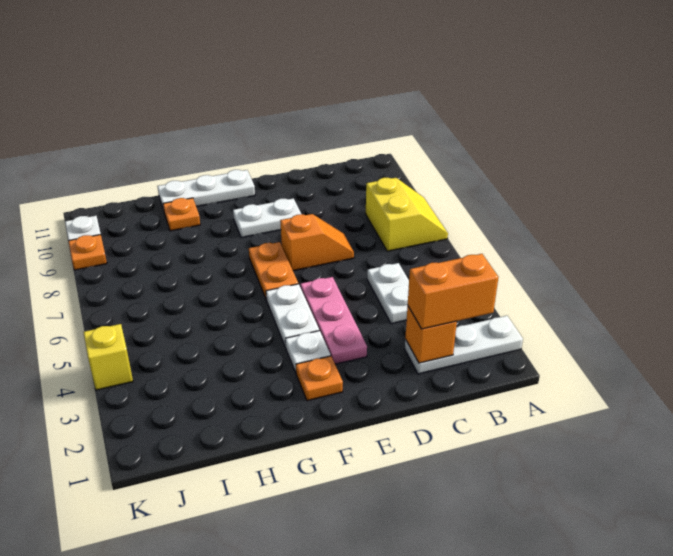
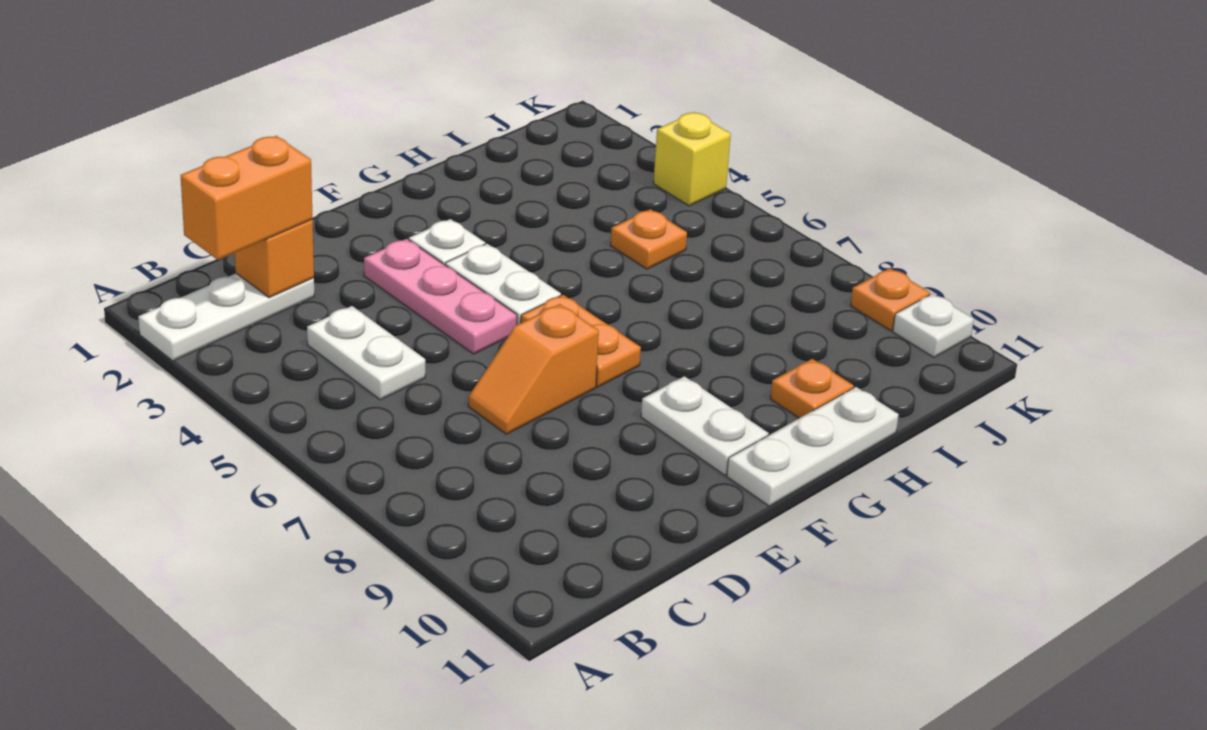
yellow slope A7:B8 level 1 top B -> none
white plate E9:F9 level 1 -> white plate F9:F10 level 1
orange plate F2 level 1 -> orange plate I5 level 1

